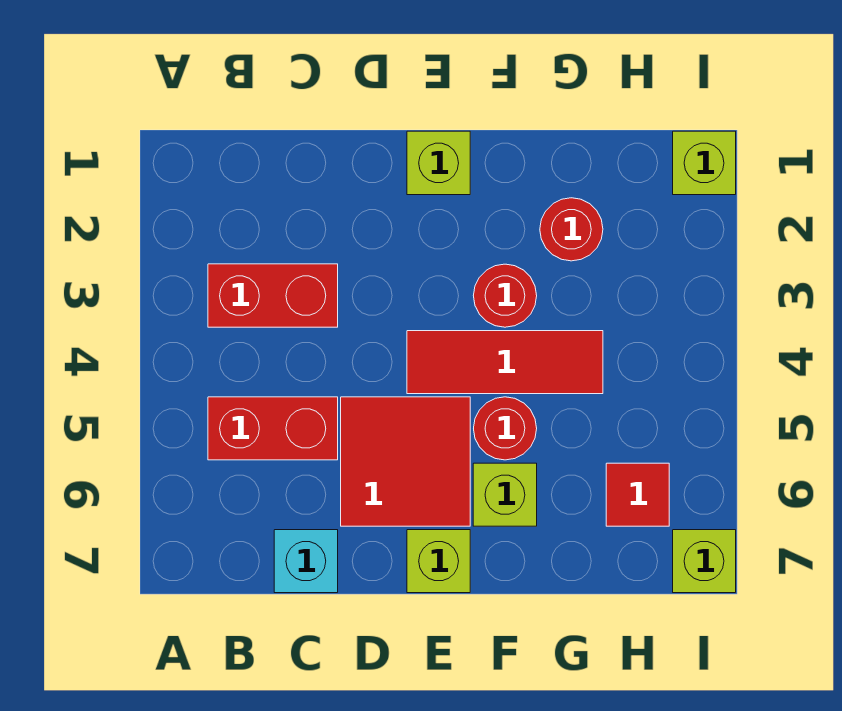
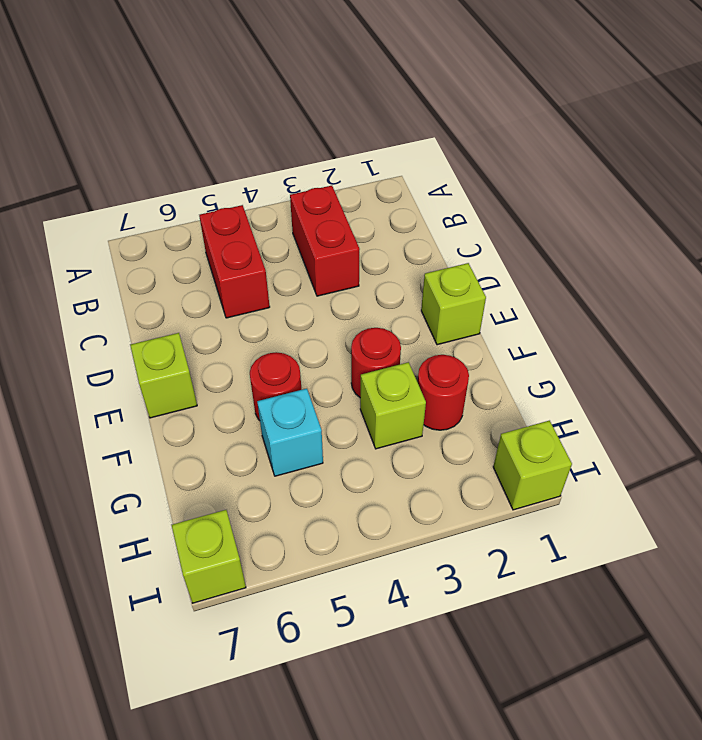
cyan brick C7 level 1 -> cyan brick G5 level 1
red tile D5:E6 level 1 -> none
red tile E4:G4 level 1 -> none
lime brick F6 level 1 -> lime brick G3 level 1
red tile H6 level 1 -> none

